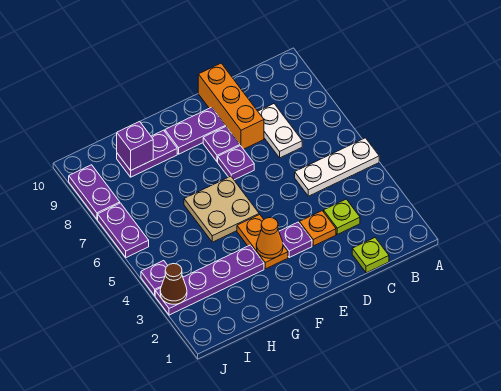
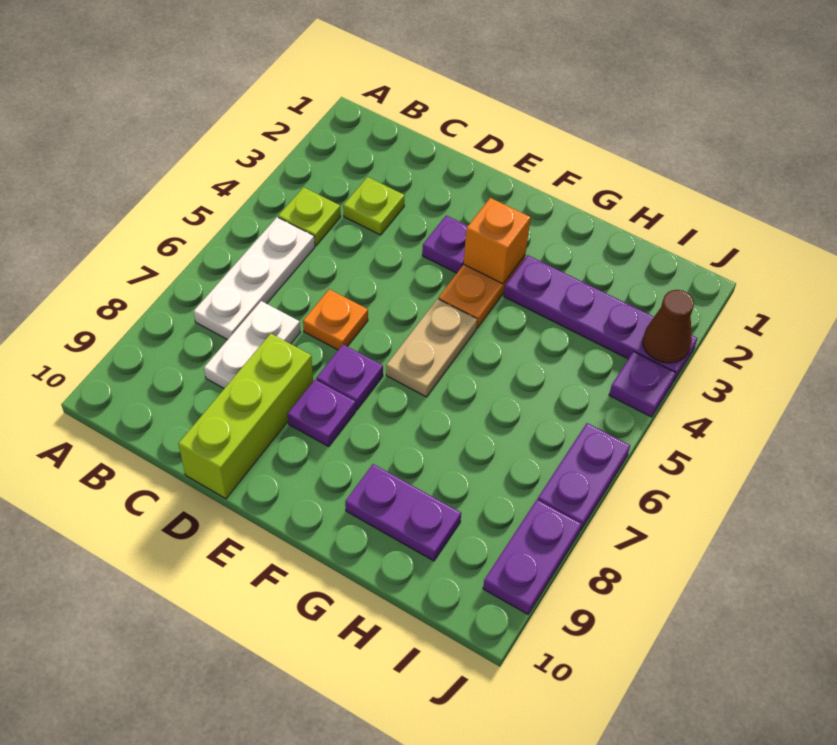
white plate A5:C5 level 1 -> white plate B5:B7 level 1
lime plate C1 level 1 -> lime plate B4 level 1
orange plate D3 level 1 -> orange plate D6 level 1
orange brick D8:D10 level 1 -> lime brick D8:D10 level 1
purple plate E9:F9 level 1 -> none
orange cone F3 level 2 -> orange brick F3 level 2
tan plate F5:G6 level 1 -> tan plate F5:F6 level 1
purple brick H9 level 2 -> none

